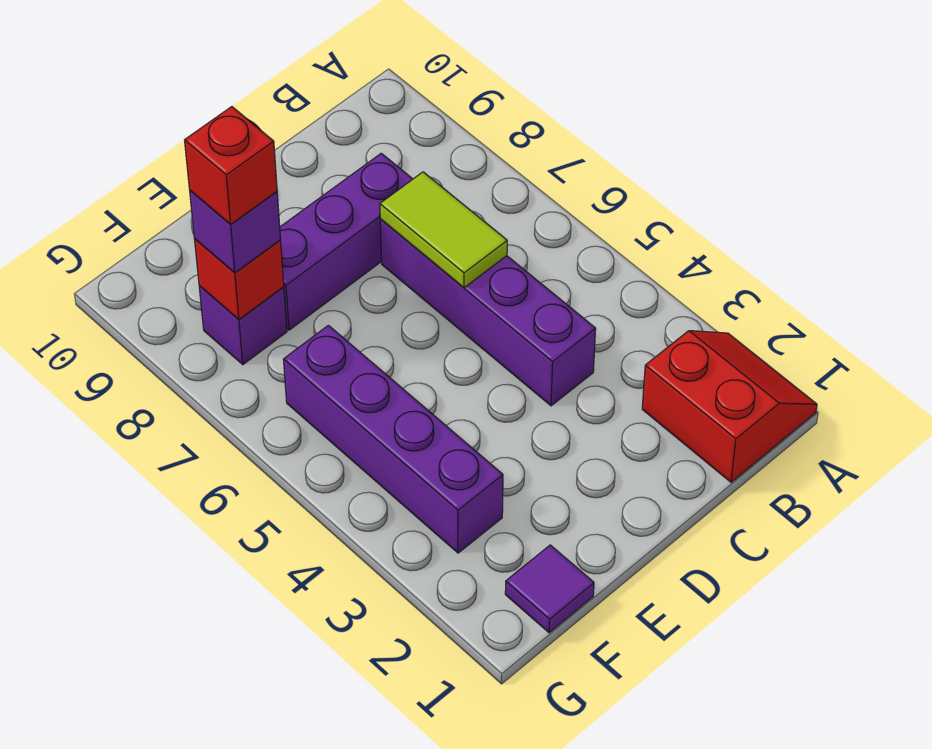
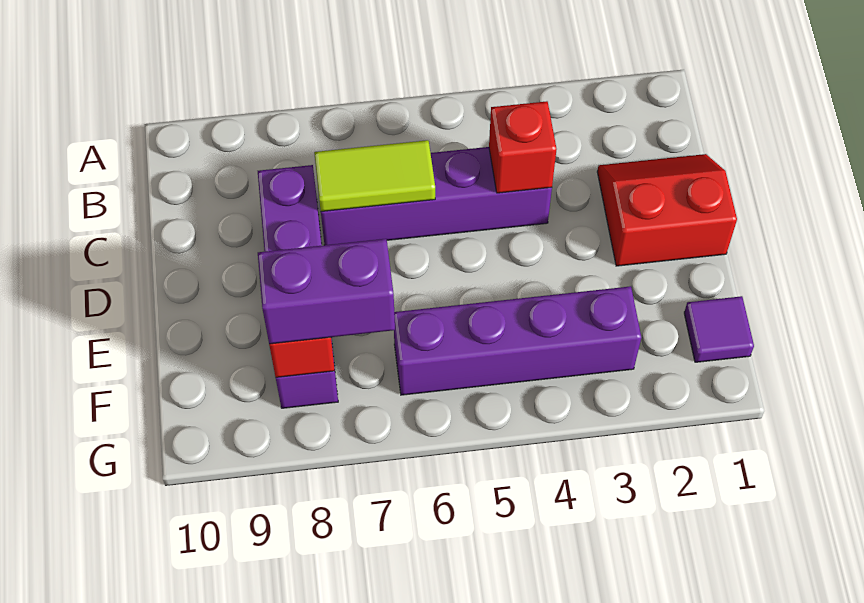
red slope A1:B2 level 1 top B -> red slope C1:D2 level 1 top D
purple brick F8 level 3 -> purple brick F7:F8 level 3
red brick F8 level 4 -> red brick C4 level 2

